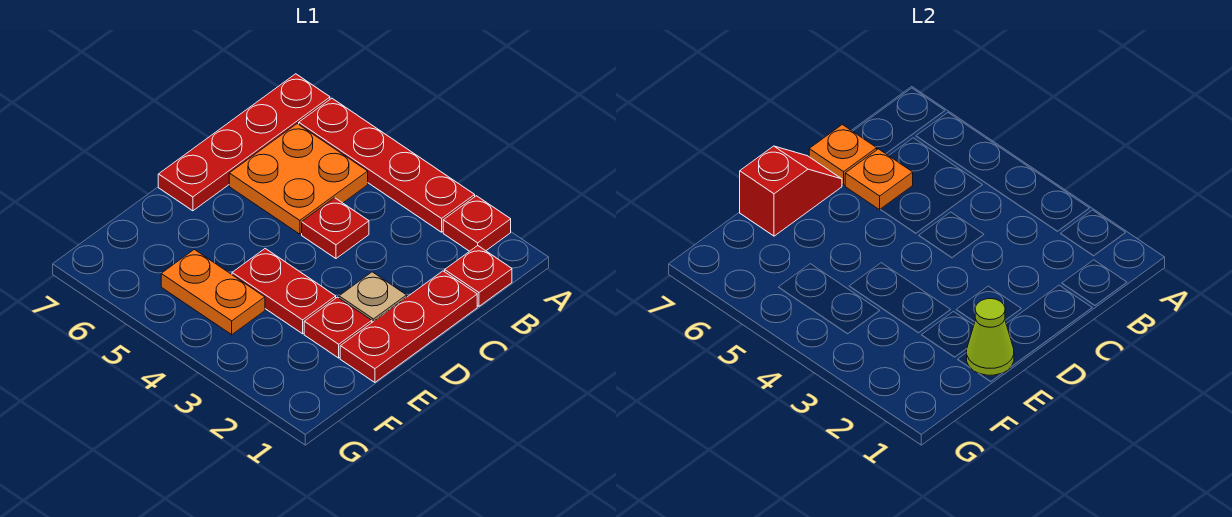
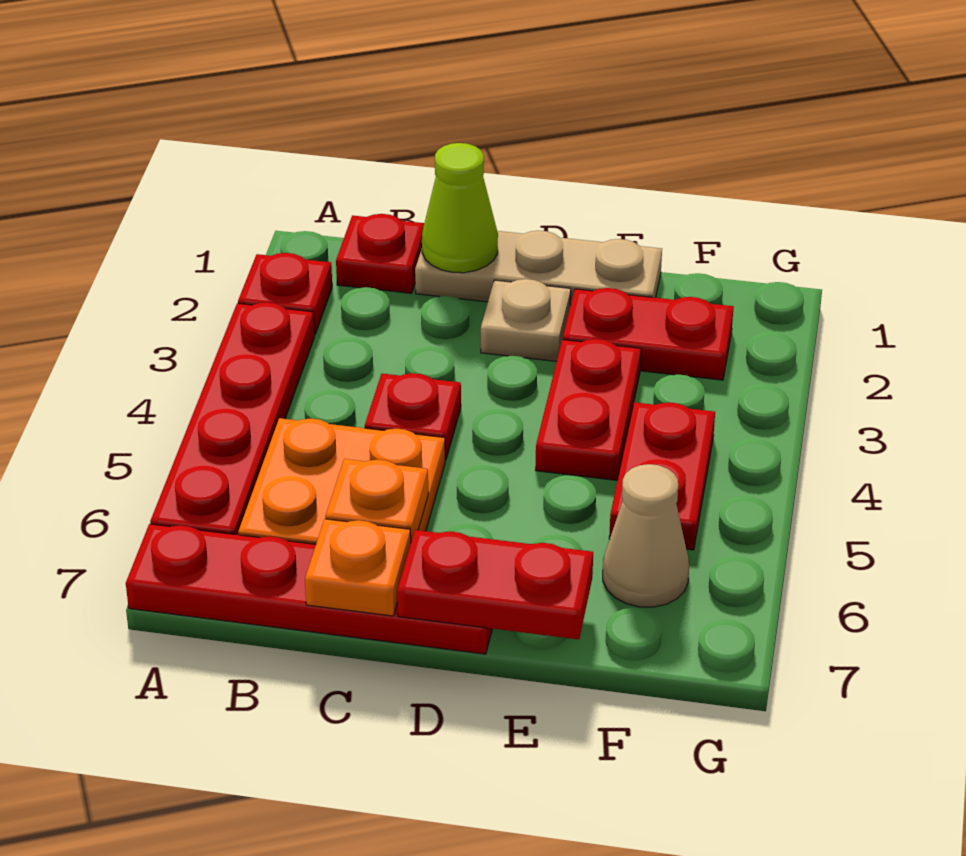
red plate C1:E1 level 1 -> tan plate C1:E1 level 1
red slope D7:E7 level 2 top E -> red plate D7:E7 level 2
lime cone E1 level 2 -> lime cone C1 level 2
red plate E2 level 1 -> red plate E2:F2 level 1
orange plate F4:F5 level 1 -> red plate F4:F5 level 1
none -> tan cone F6 level 1

